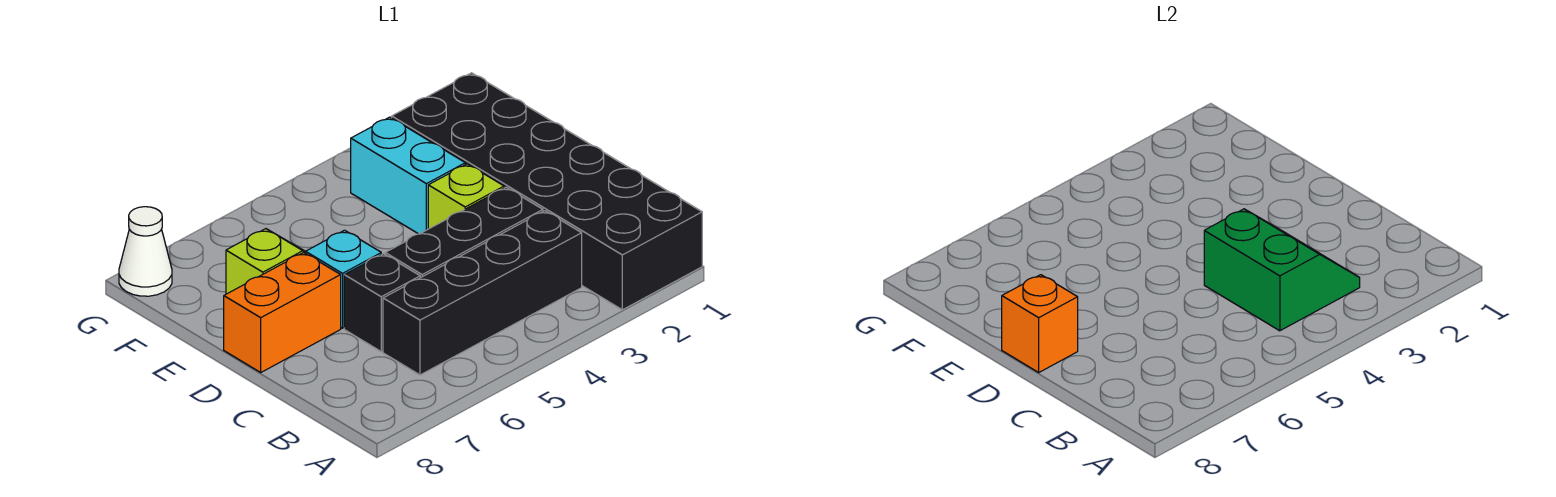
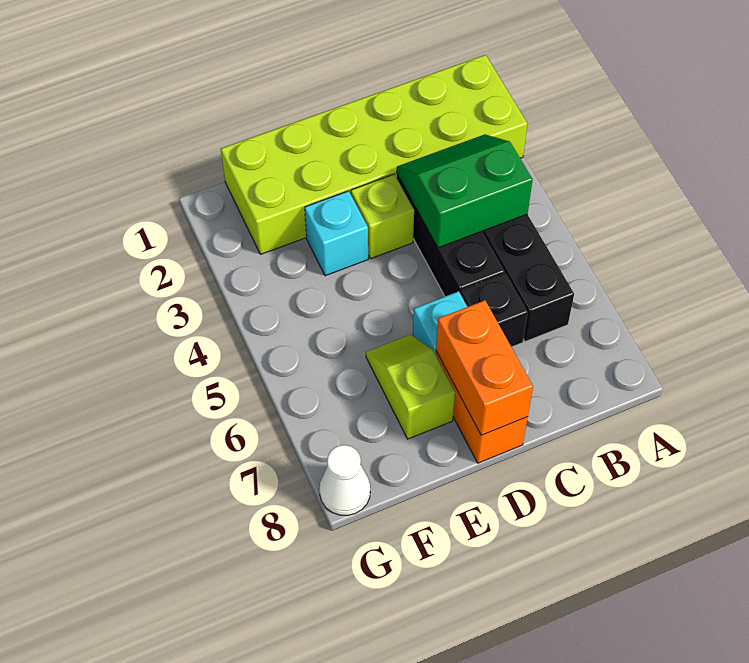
black brick A1:F2 level 1 -> lime brick A1:F2 level 1
orange brick D8 level 2 -> orange brick D7:D8 level 2
cyan brick E3:F3 level 1 -> cyan brick E3 level 1

